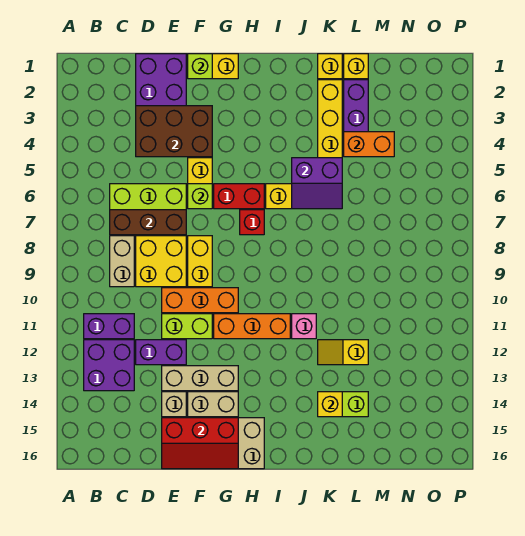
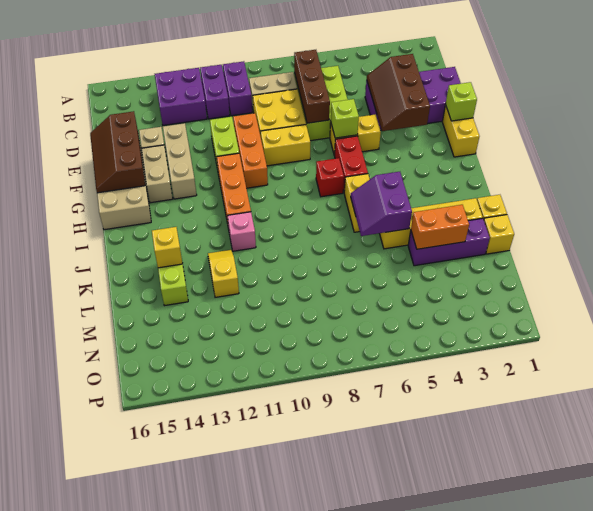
brown brick D3:F4 level 2 -> brown slope D3:F4 level 2 top 3
purple brick D12:E12 level 1 -> purple brick B10:C10 level 1
red slope E15:G16 level 2 top 15 -> brown slope E15:G16 level 2 top 15
orange brick L4:M4 level 2 -> orange brick L3:L4 level 2

